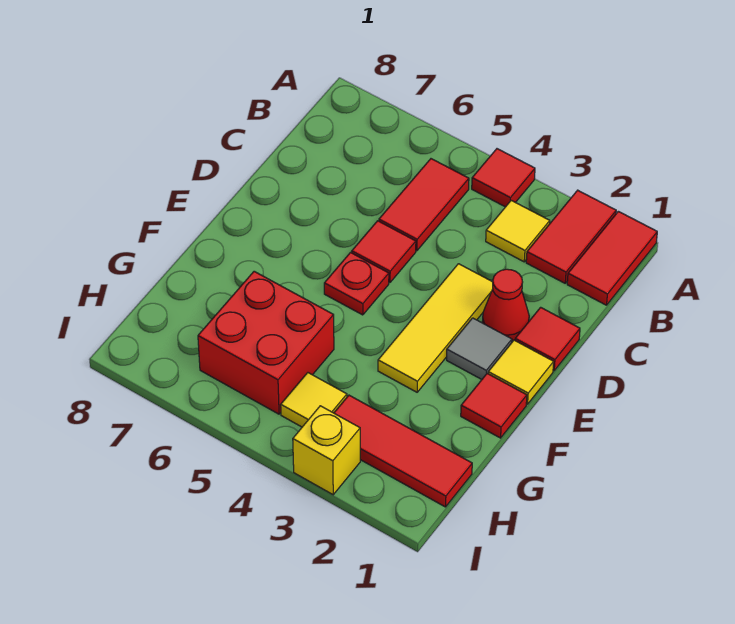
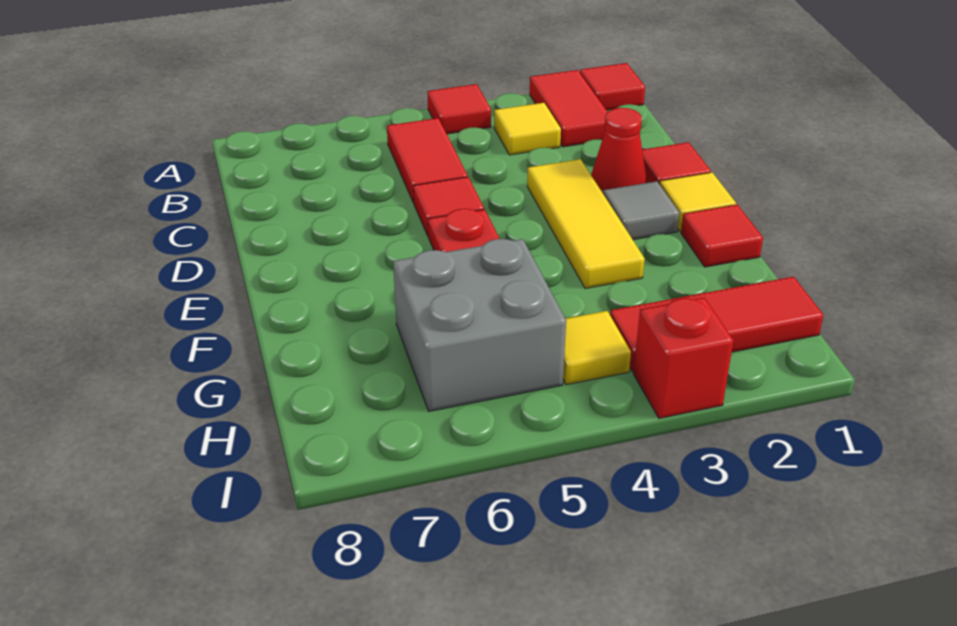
red tile A1:B1 level 1 -> red tile A1 level 1
red brick G5:H6 level 1 -> grey brick G5:H6 level 1
yellow brick I3 level 1 -> red brick I3 level 1

